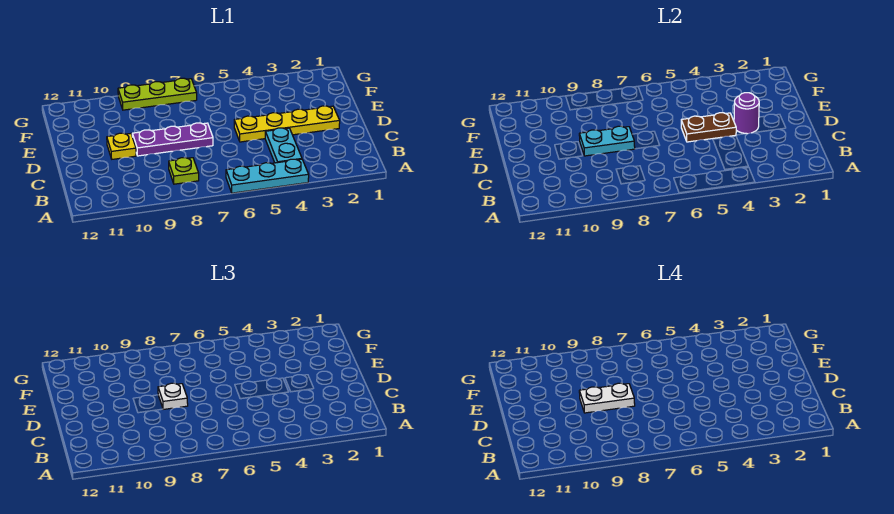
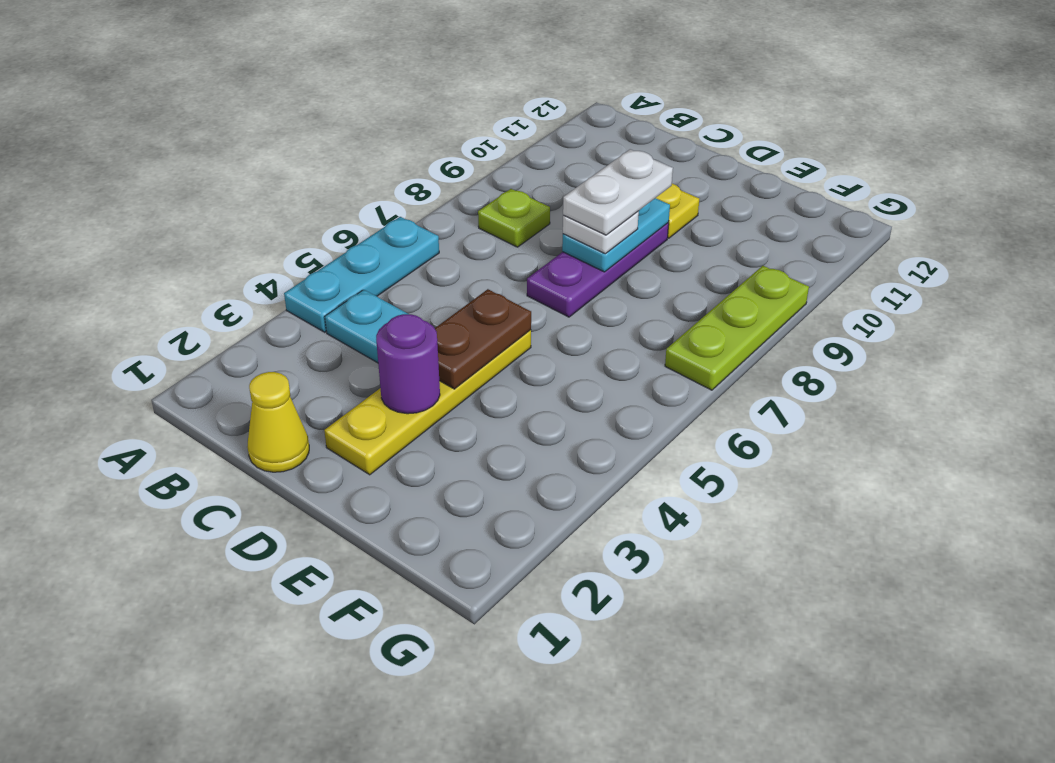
none -> yellow cone C1 level 1

